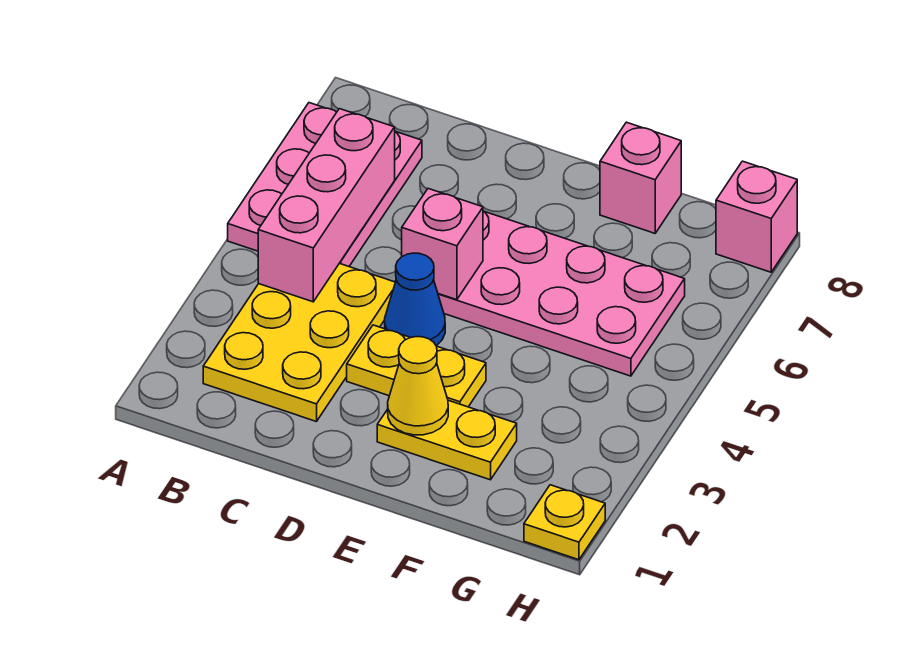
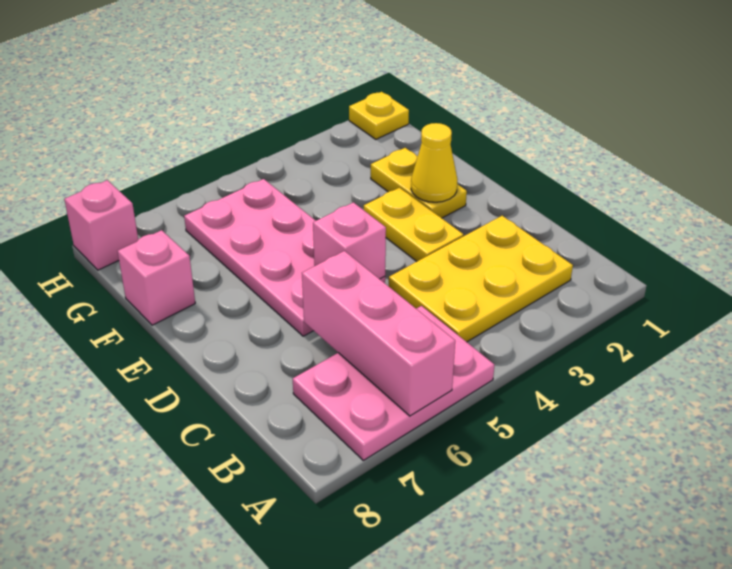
pink brick B4:B6 level 2 -> pink brick A6:C6 level 2
blue cone D4 level 1 -> none

